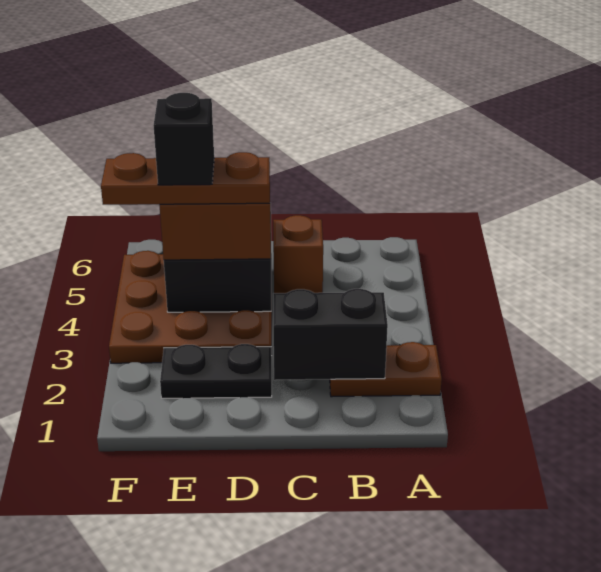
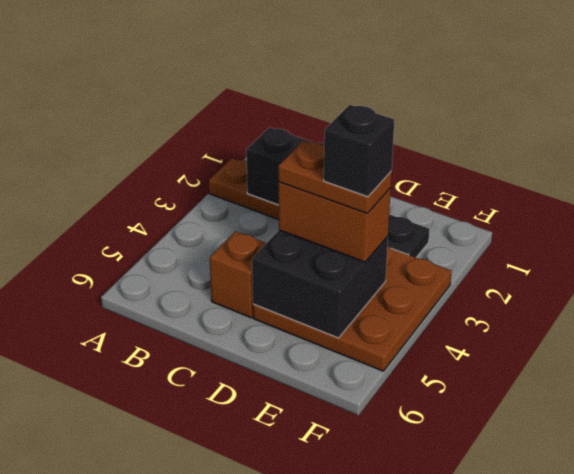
brown plate D4:F4 level 4 -> brown plate D4:E4 level 4

